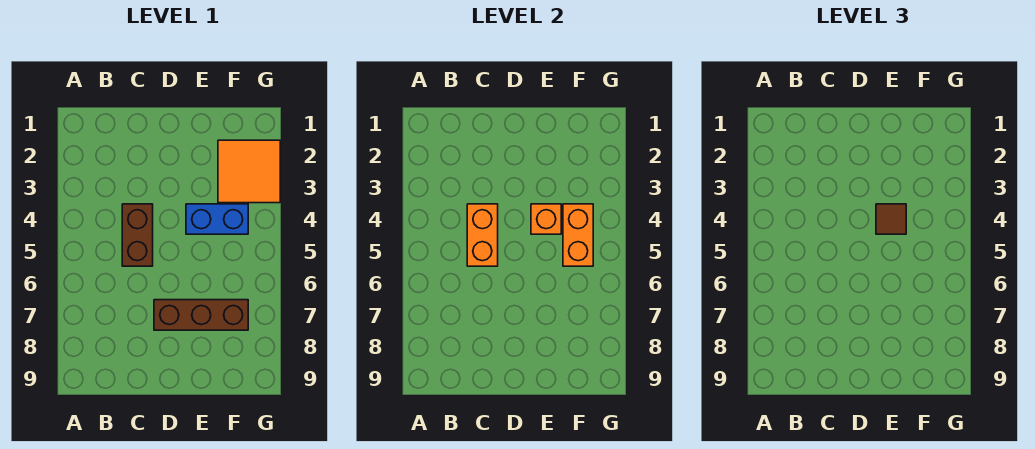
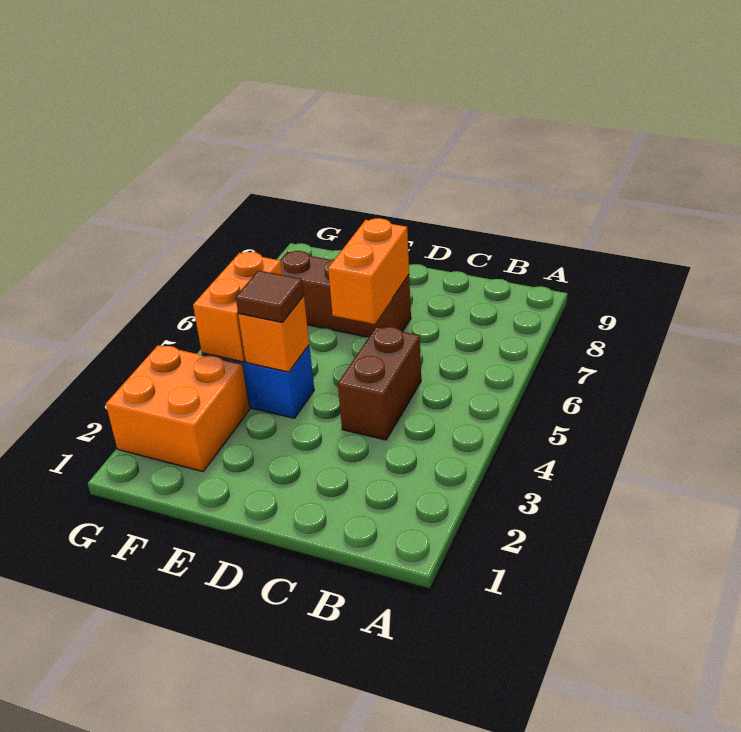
orange brick C4:C5 level 2 -> orange brick D6:D7 level 2
orange tile F2:G3 level 1 -> orange brick F2:G3 level 1

